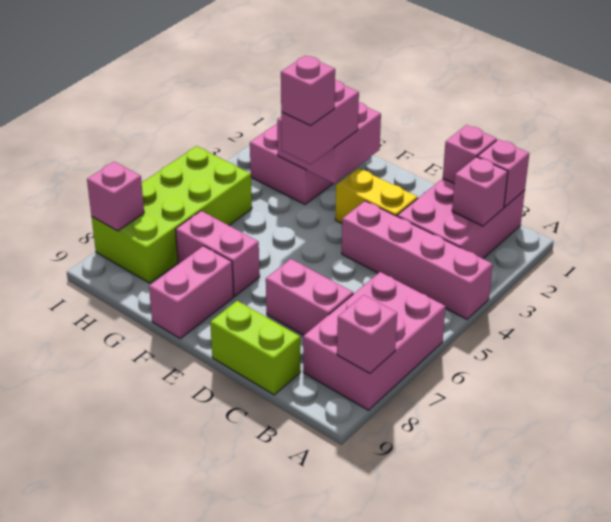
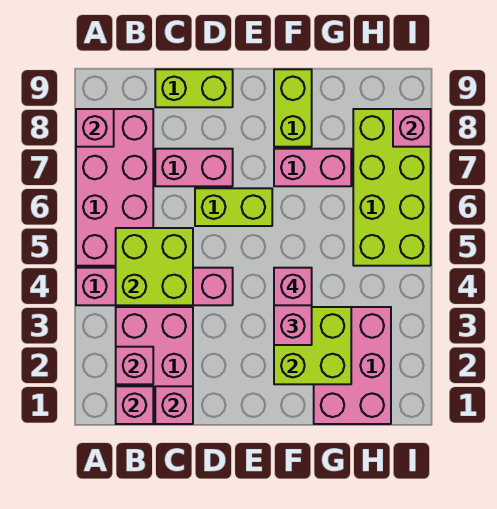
pink brick A6:B8 level 1 -> pink brick A5:B8 level 1
none -> lime brick B4:C5 level 2
yellow brick D3:E3 level 1 -> none
none -> lime brick D6:E6 level 1
pink brick F2:G3 level 2 -> lime brick F2:G3 level 2
pink brick F8:F9 level 1 -> lime brick F8:F9 level 1

